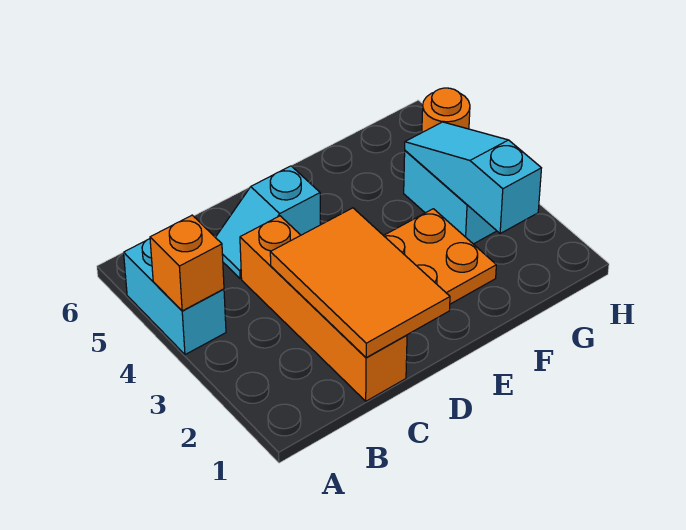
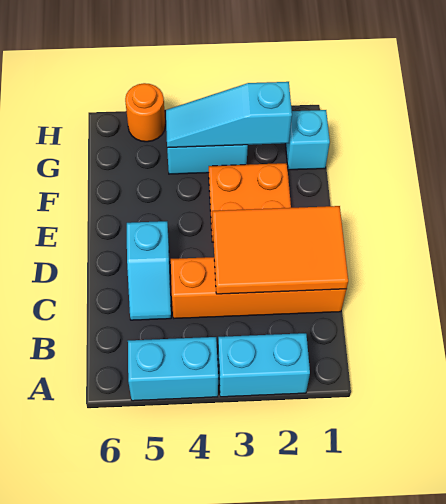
none -> cyan brick A2:A3 level 1
orange brick A4 level 2 -> none
none -> cyan brick G1 level 1

